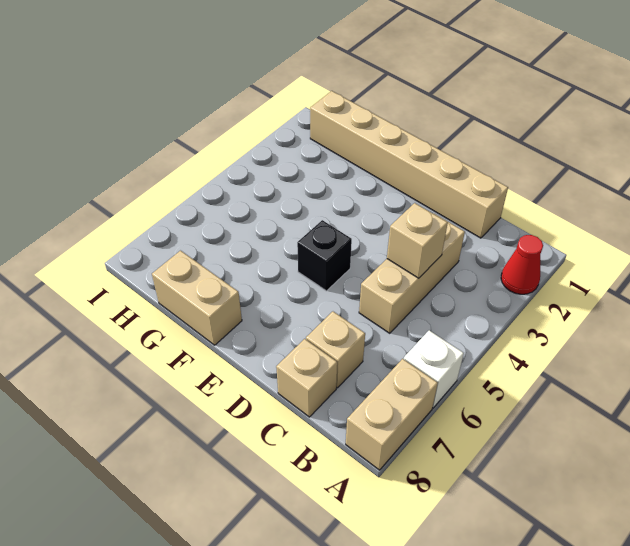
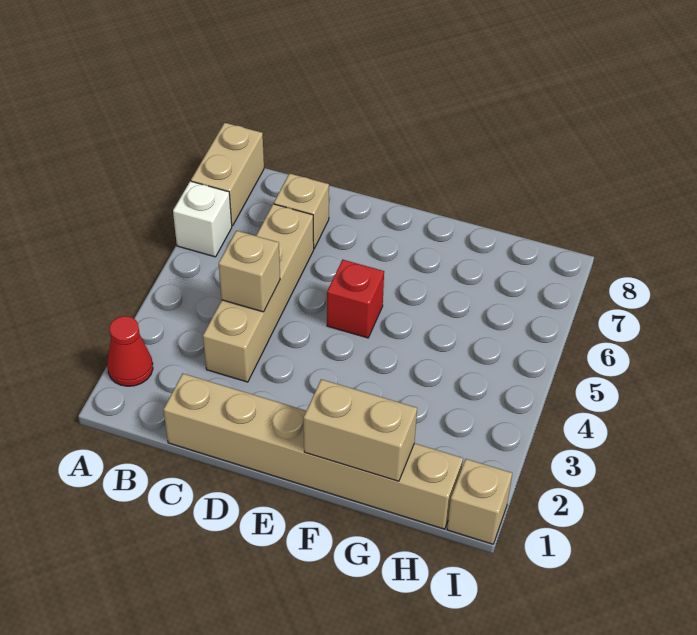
tan brick C3:C5 level 1 -> tan brick C3:C6 level 1
tan brick C8 level 1 -> tan brick I1 level 1
black brick E5 level 1 -> red brick E5 level 1
tan brick F8:G8 level 1 -> tan brick F1:G1 level 2

